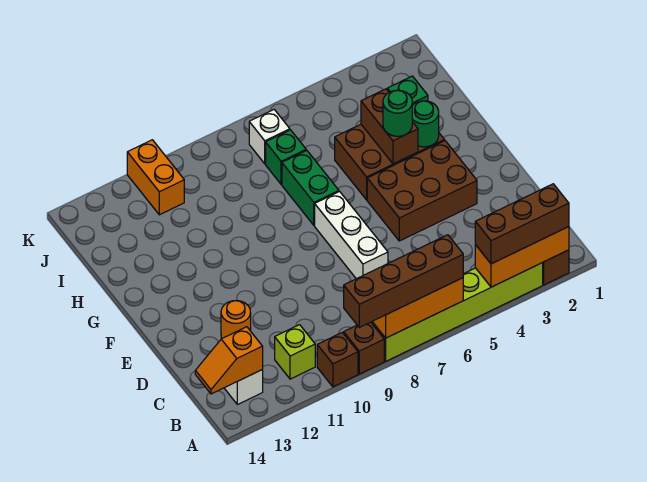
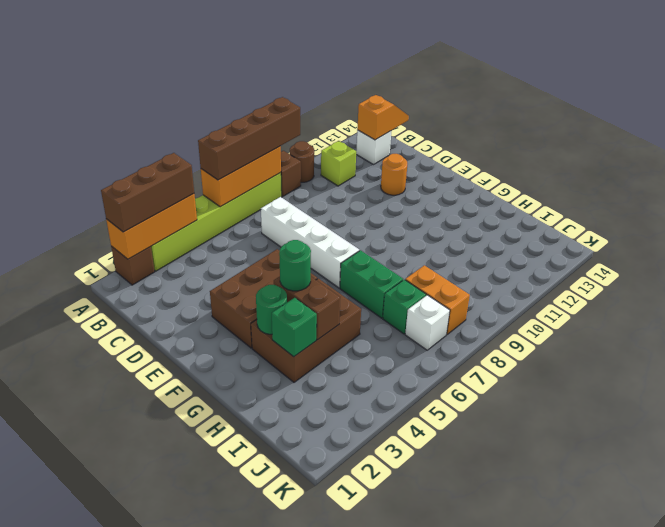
brown brick A10 level 1 -> brown round brick A10 level 1
white brick D7:F7 level 1 -> white brick C7:F7 level 1
orange brick J11:K11 level 1 -> orange brick I8:J8 level 1

